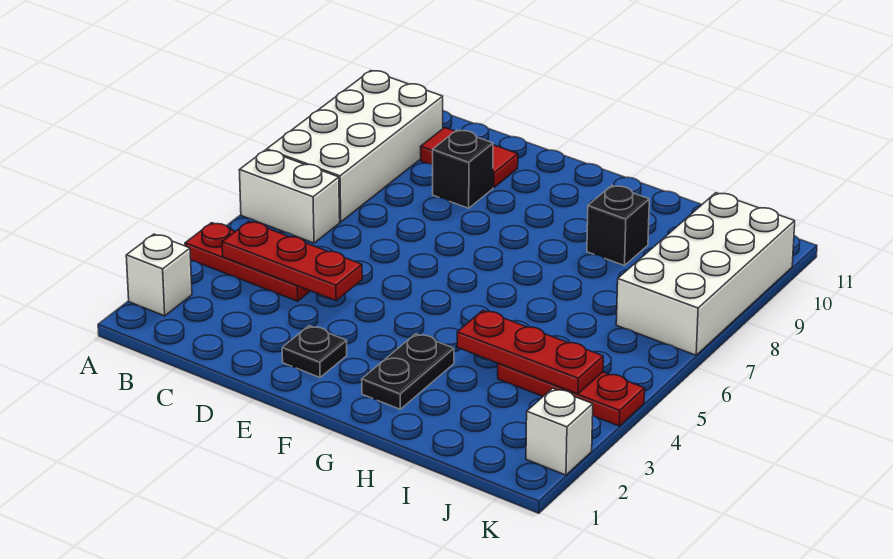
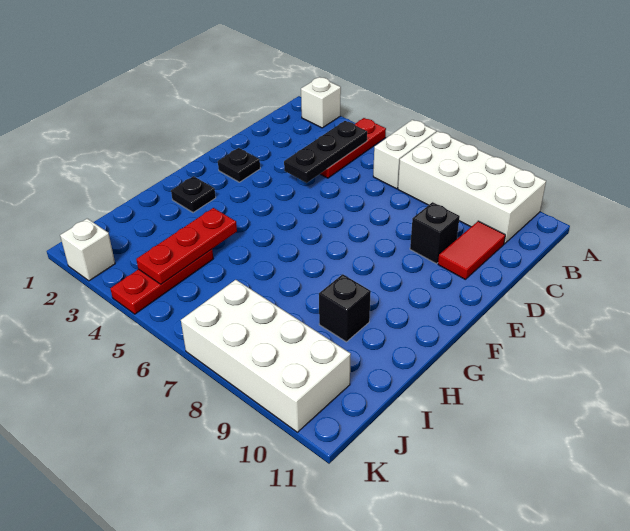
red plate B4:D4 level 2 -> black plate B4:D4 level 2
black plate G2:G3 level 1 -> black plate G2 level 1

